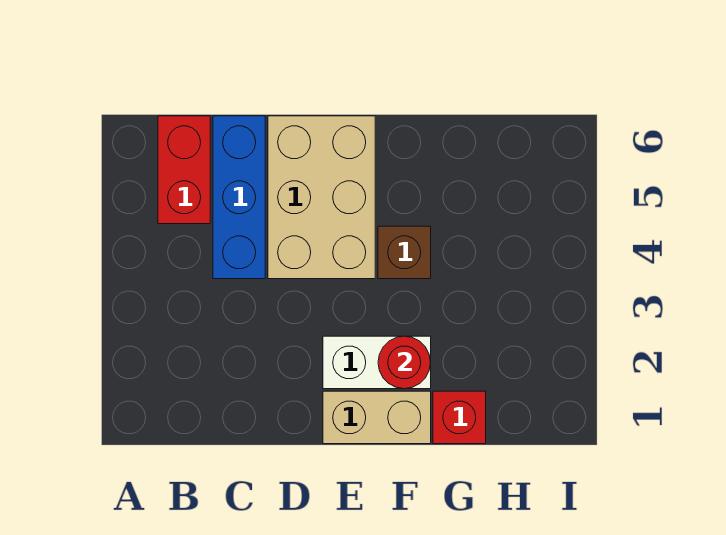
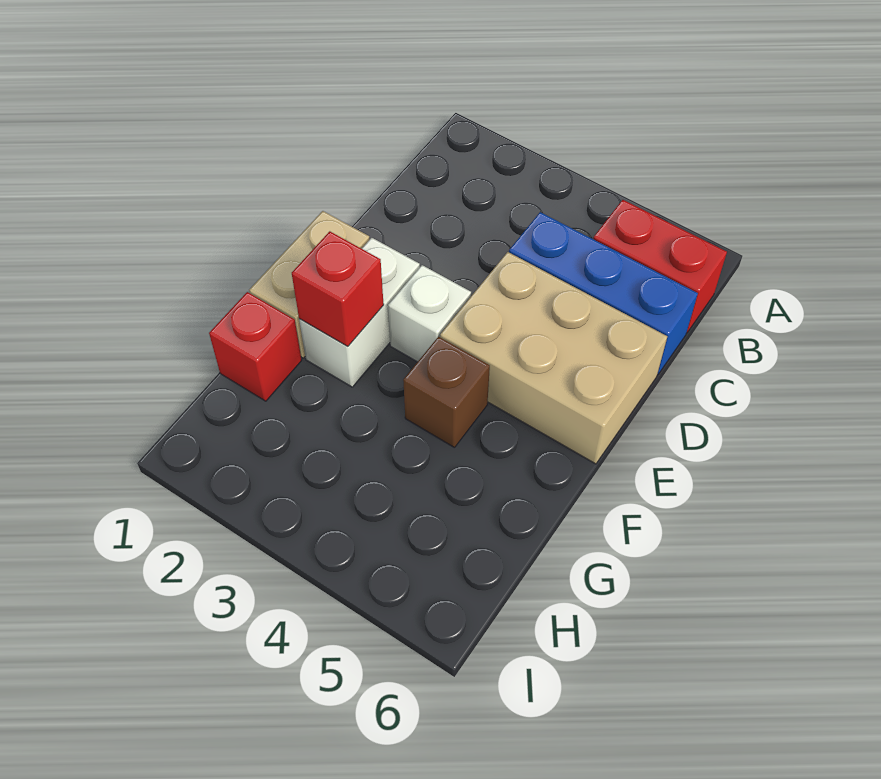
none -> white brick E3 level 1
red round brick F2 level 2 -> red brick F2 level 2

